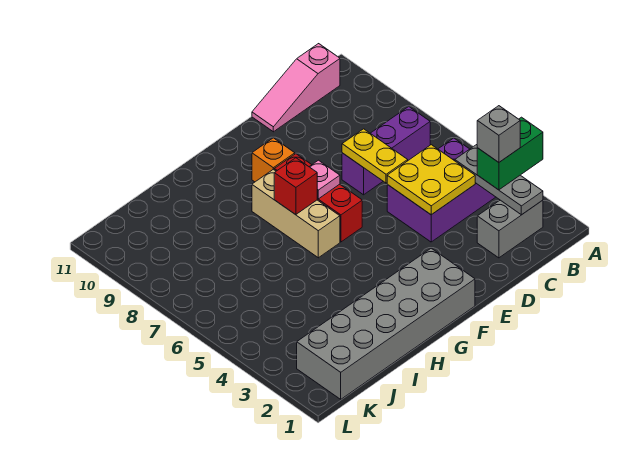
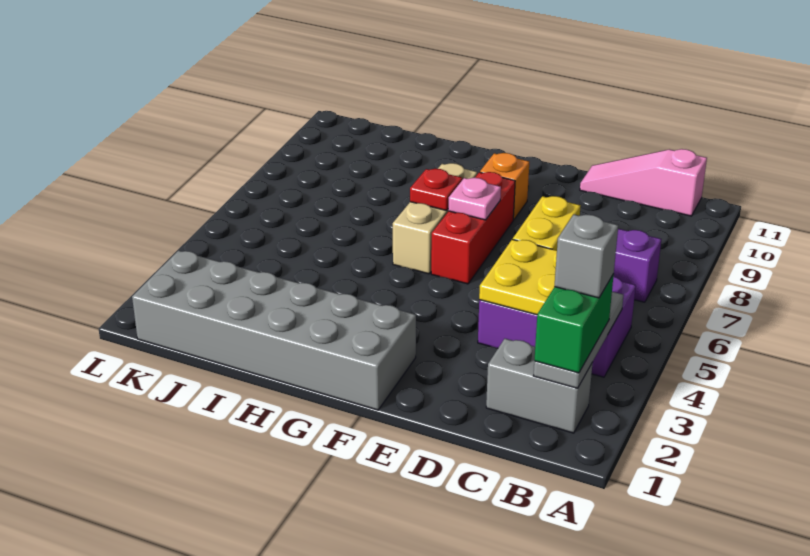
green brick A3:B3 level 3 -> green brick B2:B3 level 3
red brick G7 level 2 -> red plate G7 level 2

